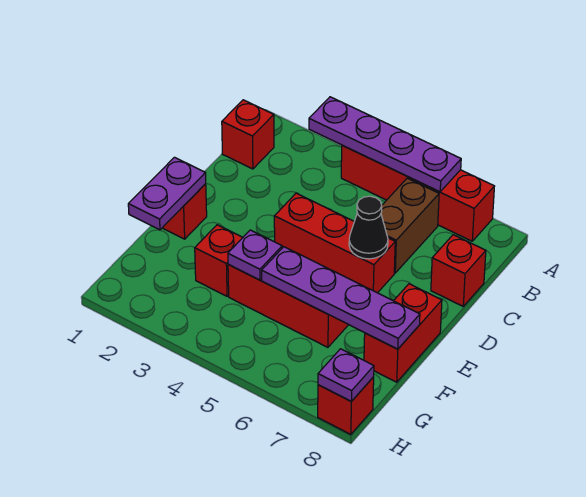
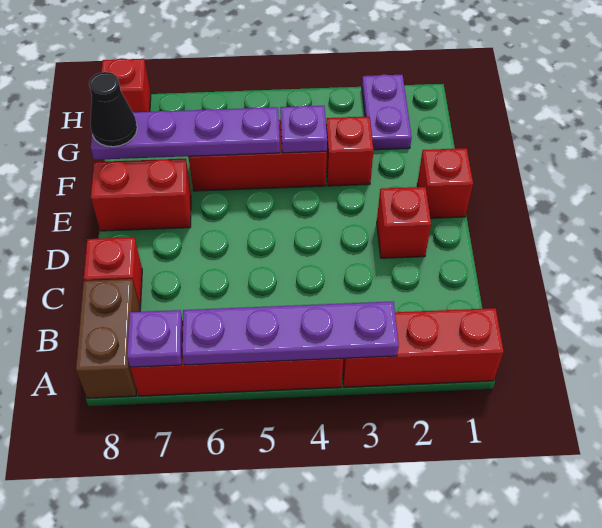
red brick B1 level 1 -> red brick D2 level 1
brown brick B6:C6 level 1 -> brown brick A8:B8 level 1
red brick D4:D6 level 1 -> red brick A1:A3 level 1
black cone D6 level 2 -> black cone F8 level 3
purple plate E1:F1 level 2 -> purple plate G2:H2 level 1
red brick E8:F8 level 1 -> red brick E7:E8 level 1
purple plate H8 level 2 -> purple plate A7 level 2

